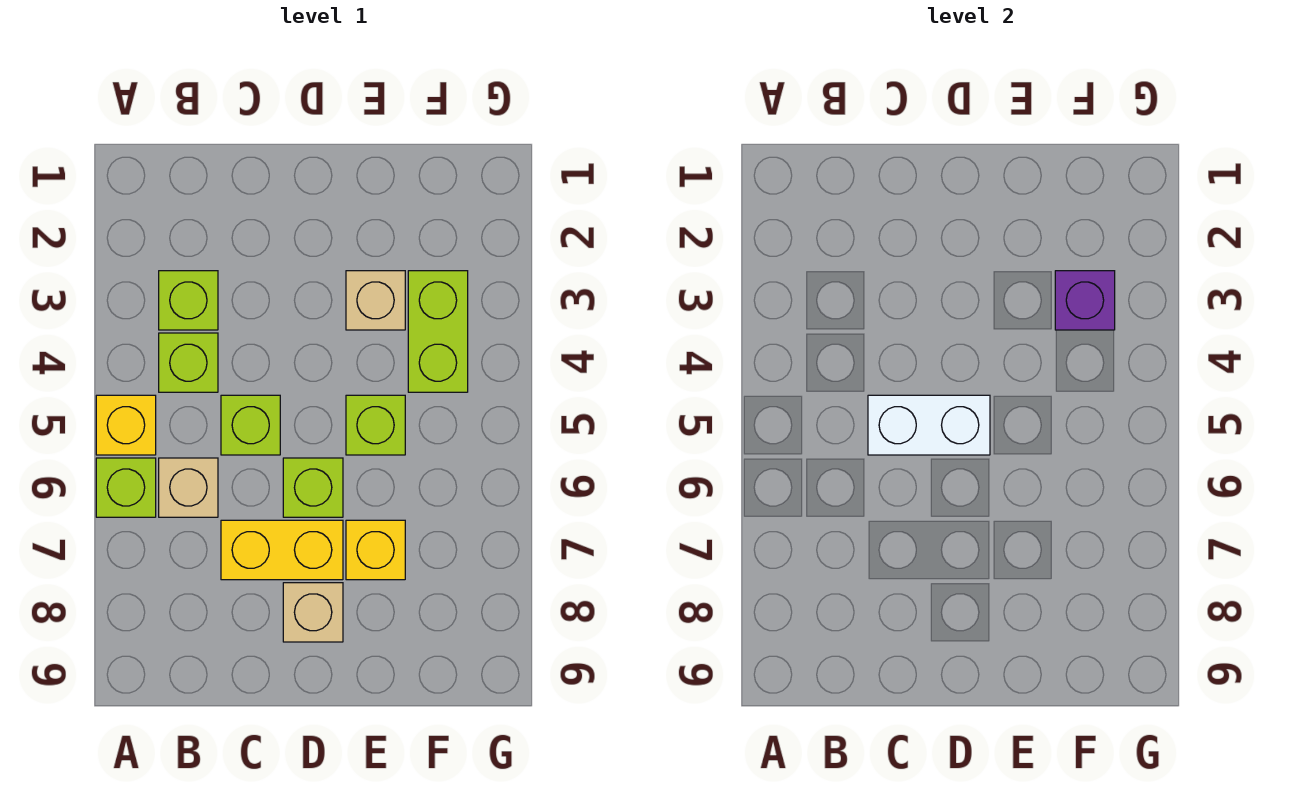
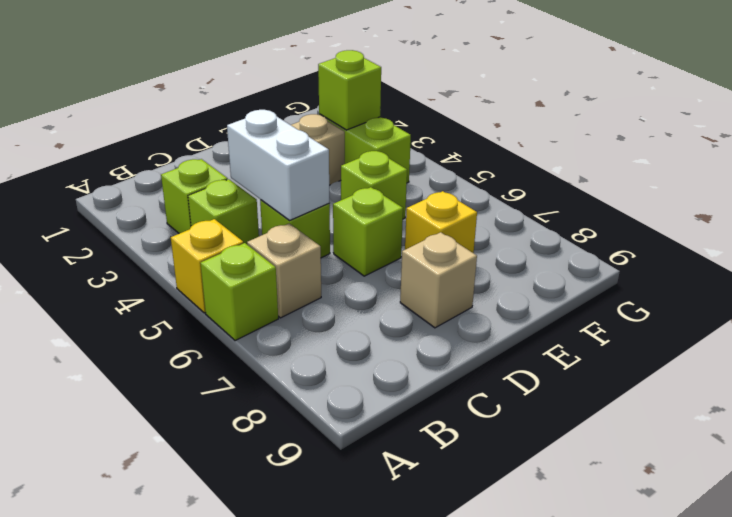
white brick C5:D5 level 2 -> white brick C4:C5 level 2
yellow brick C7:D7 level 1 -> none
purple brick F3 level 2 -> lime brick F3 level 2

